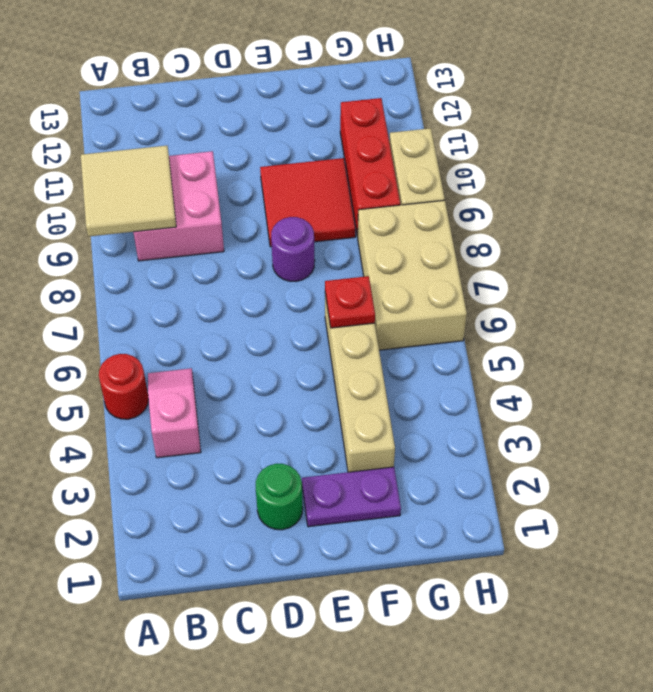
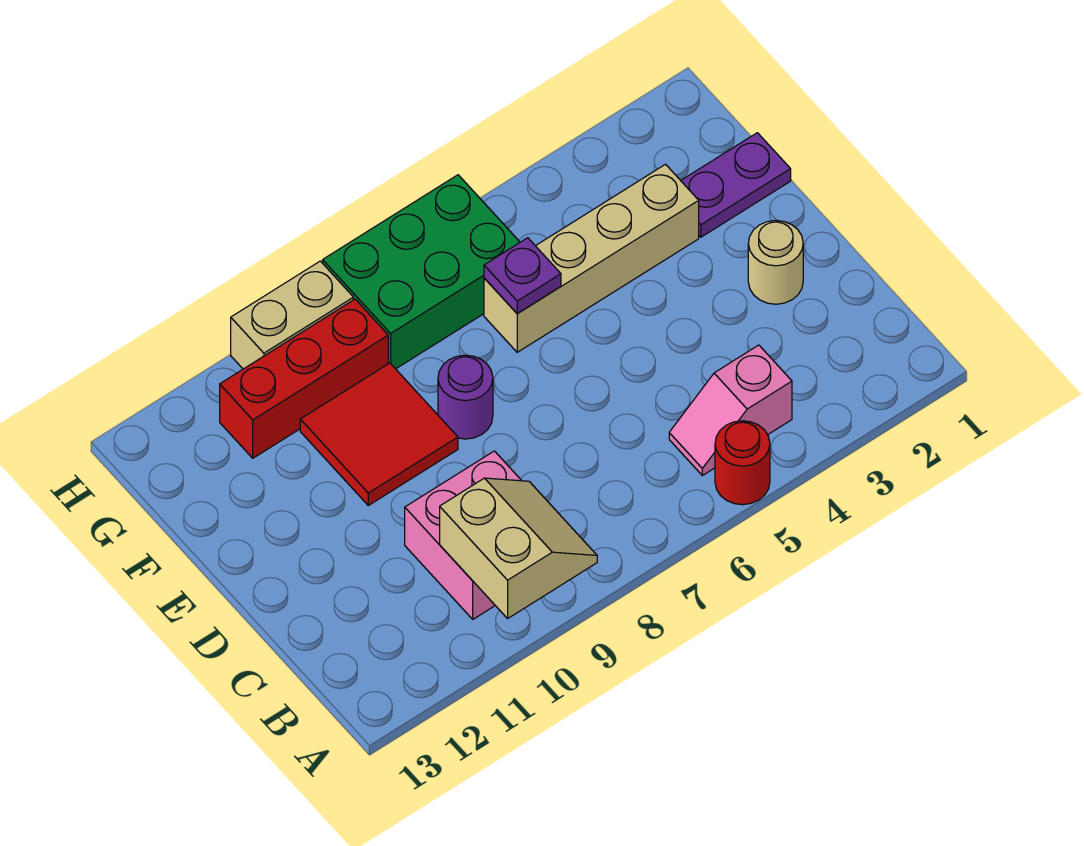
tan tile A9:B10 level 2 -> tan slope A9:B10 level 2 top 10
green round brick D2 level 1 -> tan round brick D2 level 1
purple plate E2:F2 level 1 -> purple plate F1:F2 level 1
red plate F6 level 2 -> purple plate F6 level 2
tan brick G6:H8 level 1 -> green brick G6:H8 level 1

